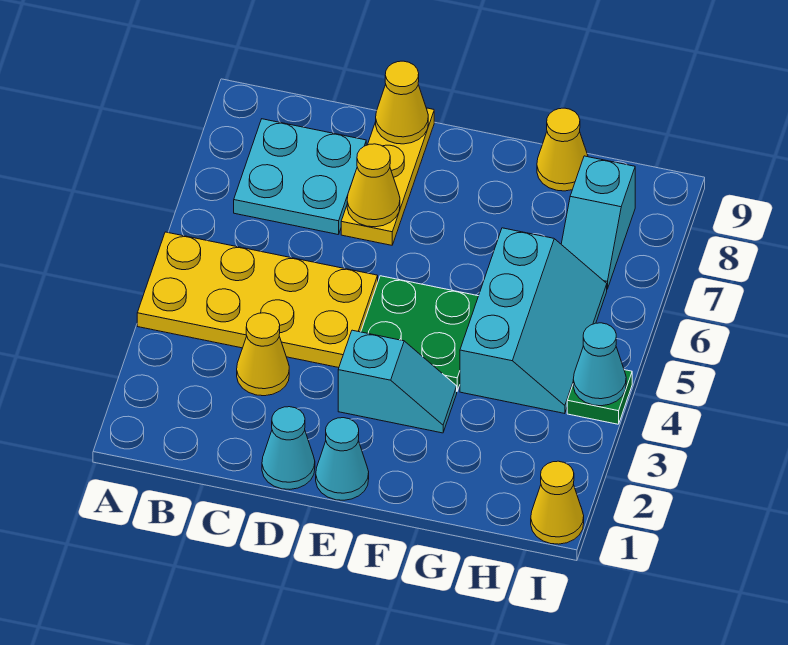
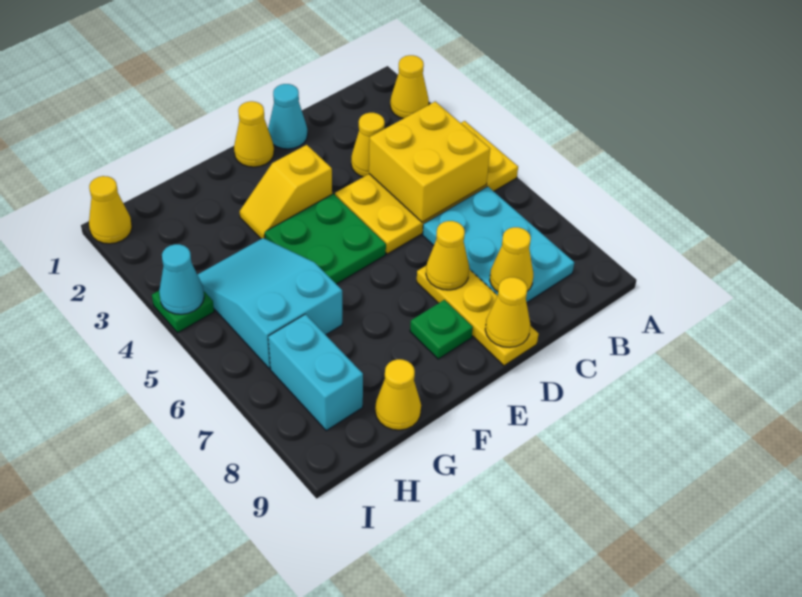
none -> yellow cone A2 level 1
none -> yellow brick B4:C5 level 2
cyan plate B7:C8 level 1 -> cyan plate B6:C8 level 1
none -> yellow cone C8 level 2
cyan cone E1 level 1 -> yellow cone E1 level 1
cyan slope E3:F3 level 1 top E -> yellow slope E3:F3 level 1 top E
none -> green plate E8 level 1
cyan slope G4:H6 level 1 top G -> cyan slope G4:H6 level 1 top 6
cyan slope H7:H8 level 1 top 8 -> cyan brick H7:H8 level 1

